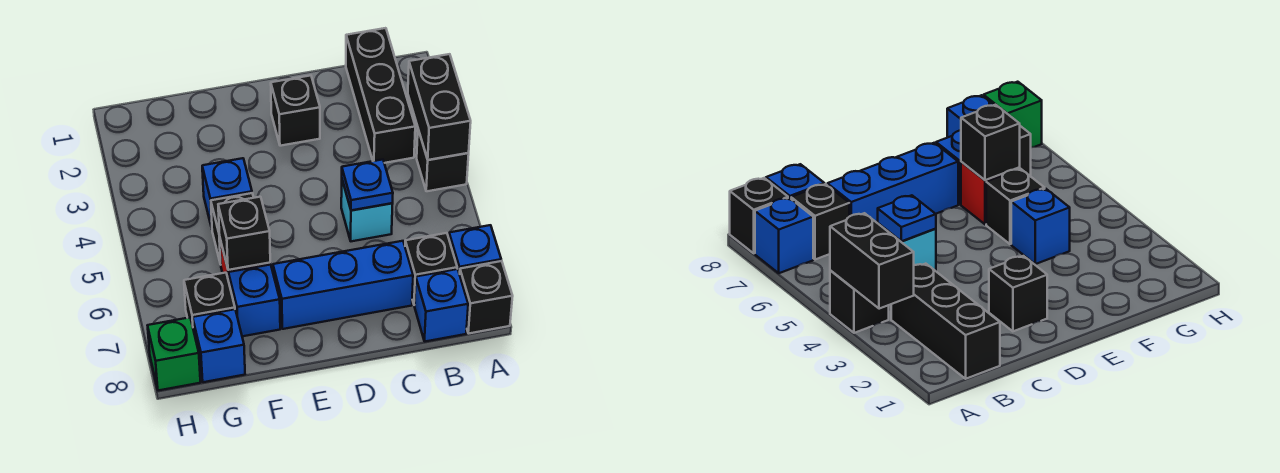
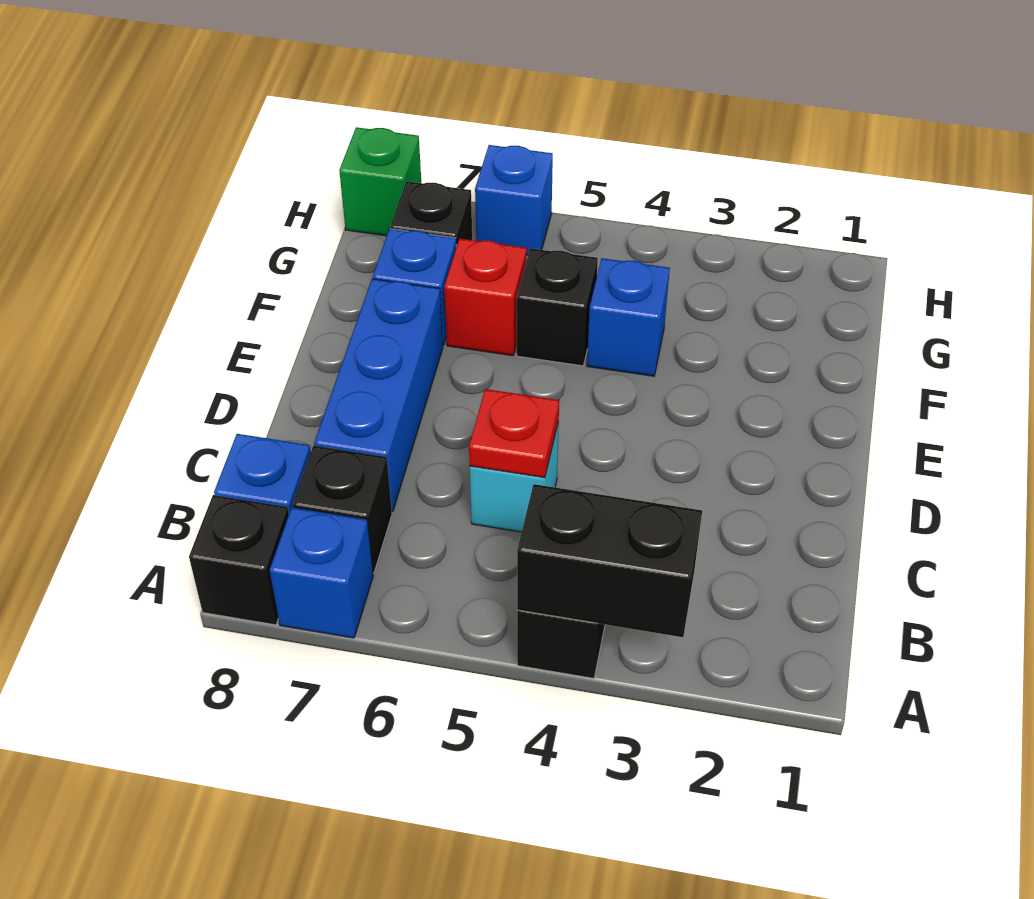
black brick B1:B3 level 1 -> none
blue plate C5 level 2 -> red plate C5 level 2
black brick D2 level 1 -> none
black brick F6 level 2 -> none
blue brick G8 level 1 -> blue brick H6 level 1

